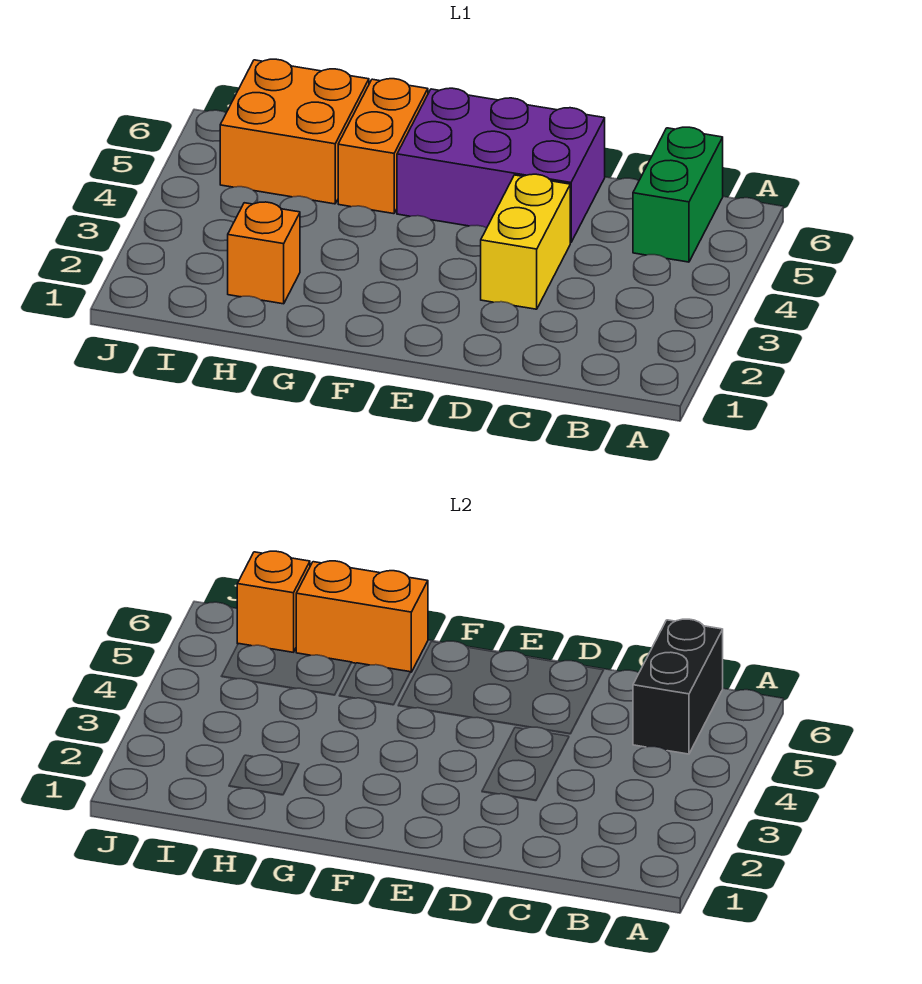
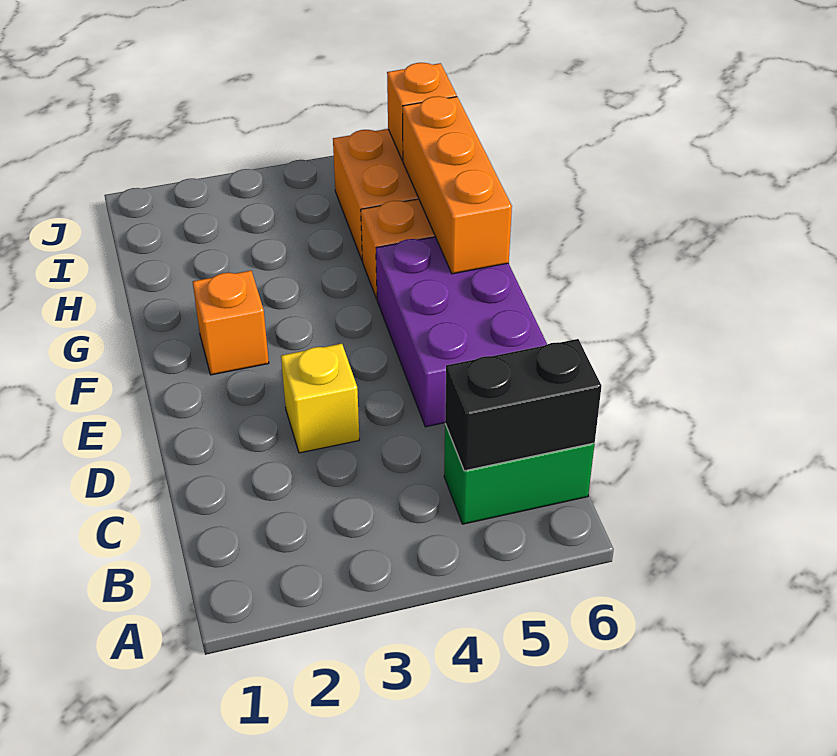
yellow brick D3:D4 level 1 -> yellow brick D3 level 1
orange brick G6:H6 level 2 -> orange brick F6:H6 level 2
orange brick H2 level 1 -> orange brick F2 level 1

